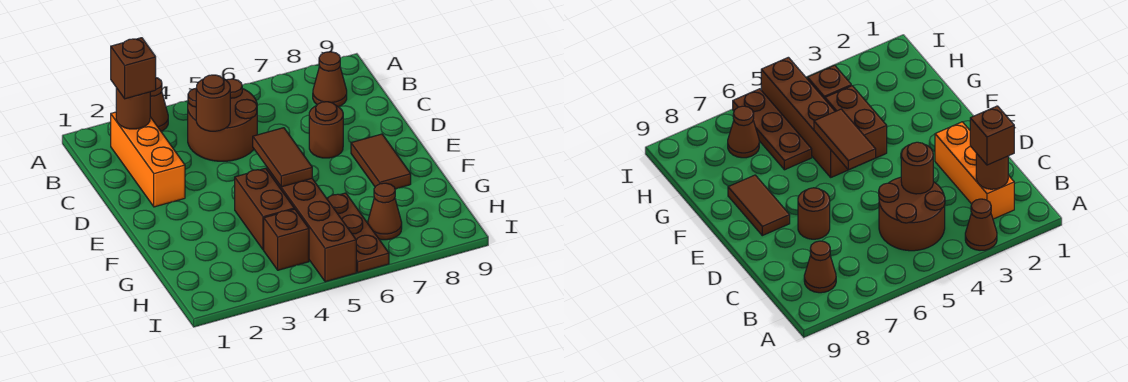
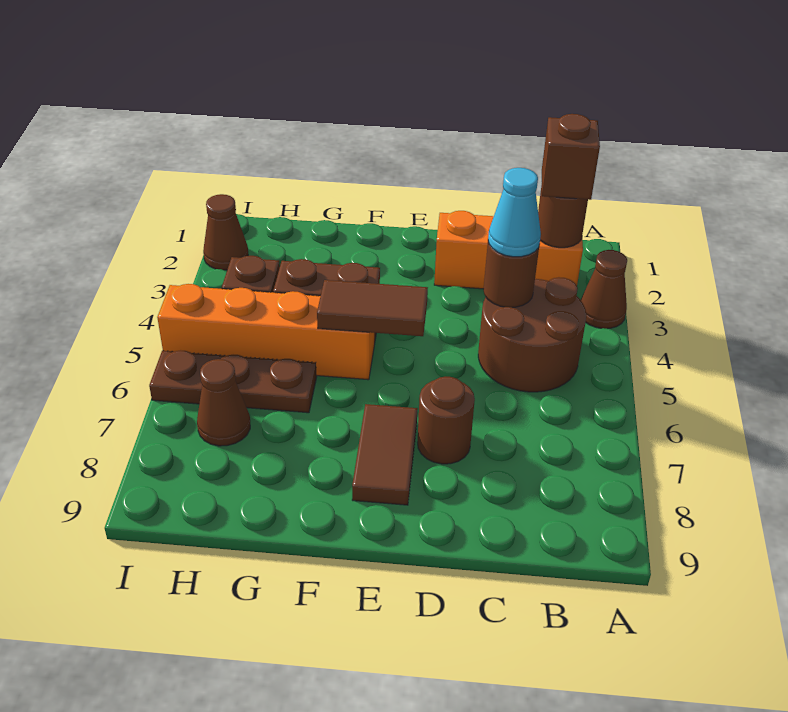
brown cone B8 level 1 -> brown cone I2 level 1
none -> cyan cone C4 level 3
brown tile E8:F8 level 1 -> brown tile E7:E8 level 1
brown brick F5:I5 level 1 -> orange brick F5:I5 level 1

